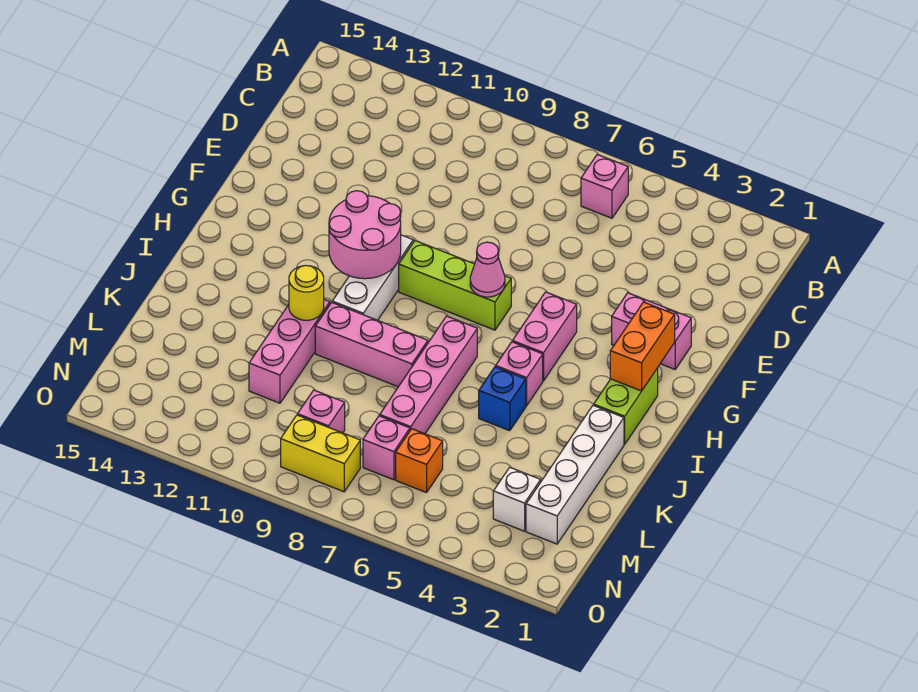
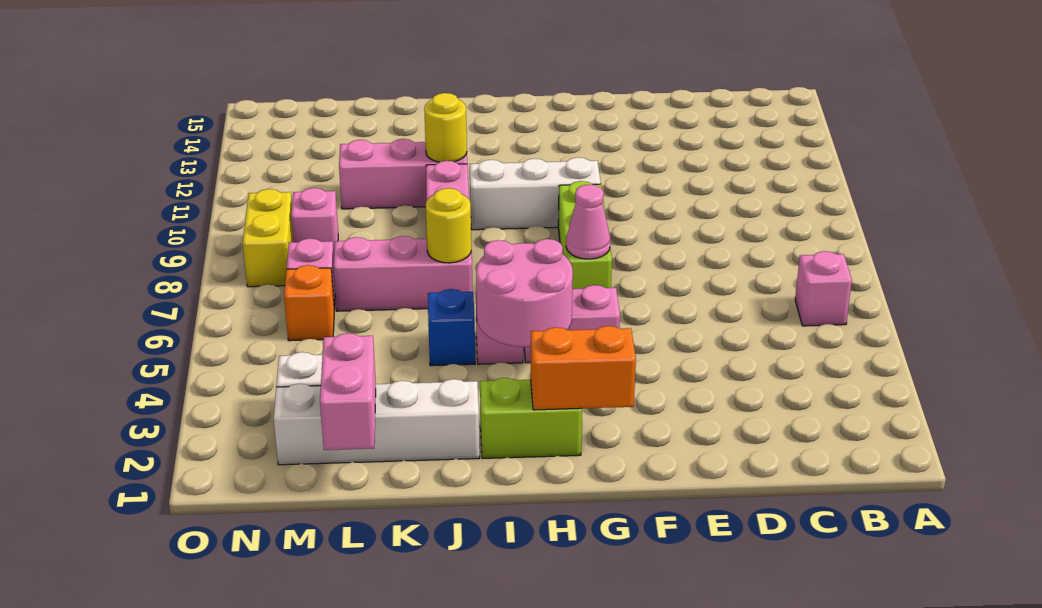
pink brick F2:F3 level 1 -> pink brick L1:L2 level 2
pink round brick G10:H11 level 2 -> pink round brick H4:I5 level 2
pink brick I7:L7 level 1 -> pink brick J7:L7 level 1
none -> yellow round brick J7 level 2

